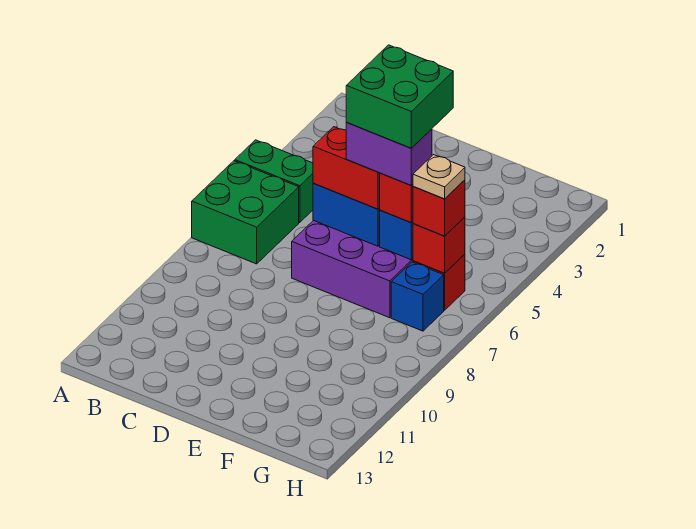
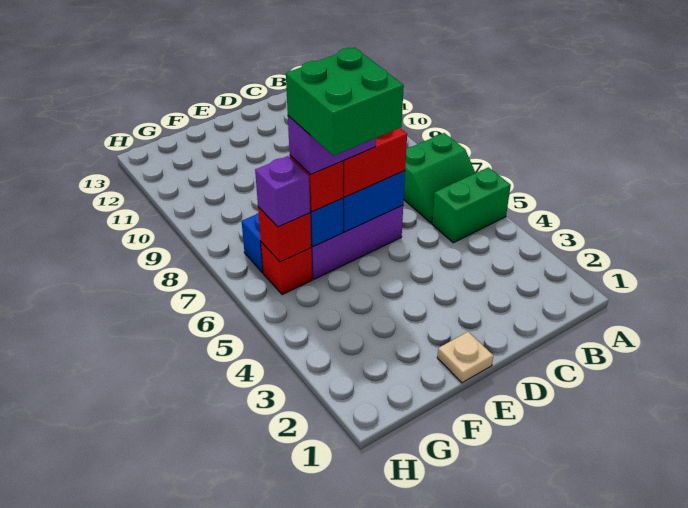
green brick A6:B7 level 1 -> green slope A6:B7 level 1 top 7
red brick G6 level 3 -> purple brick G6 level 3
tan plate G6 level 4 -> tan plate E1 level 1

